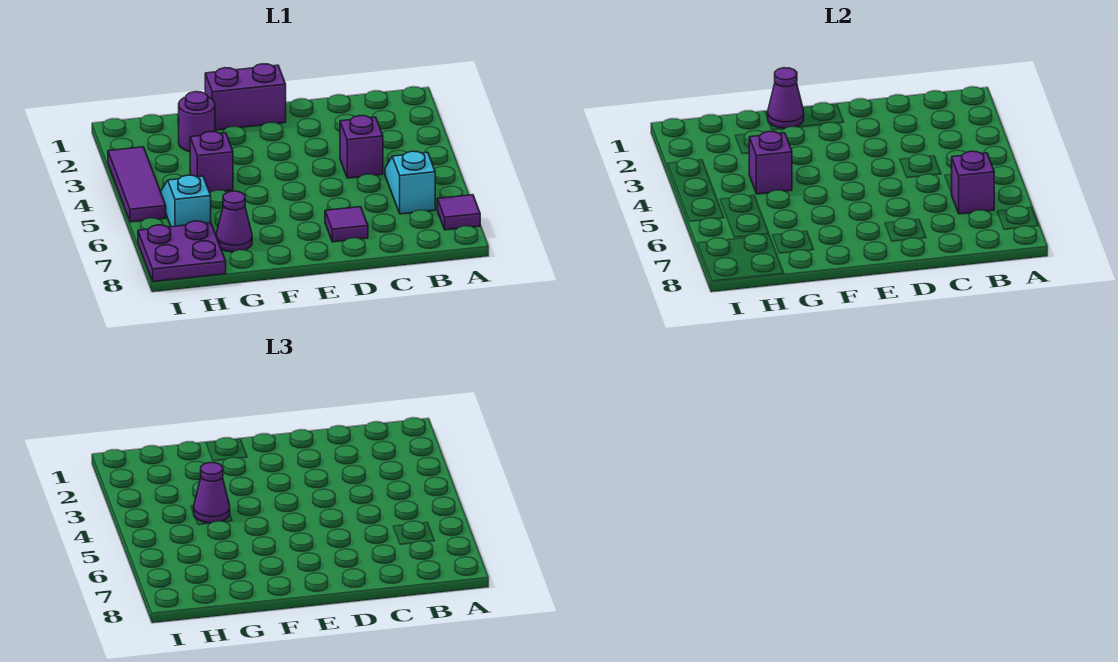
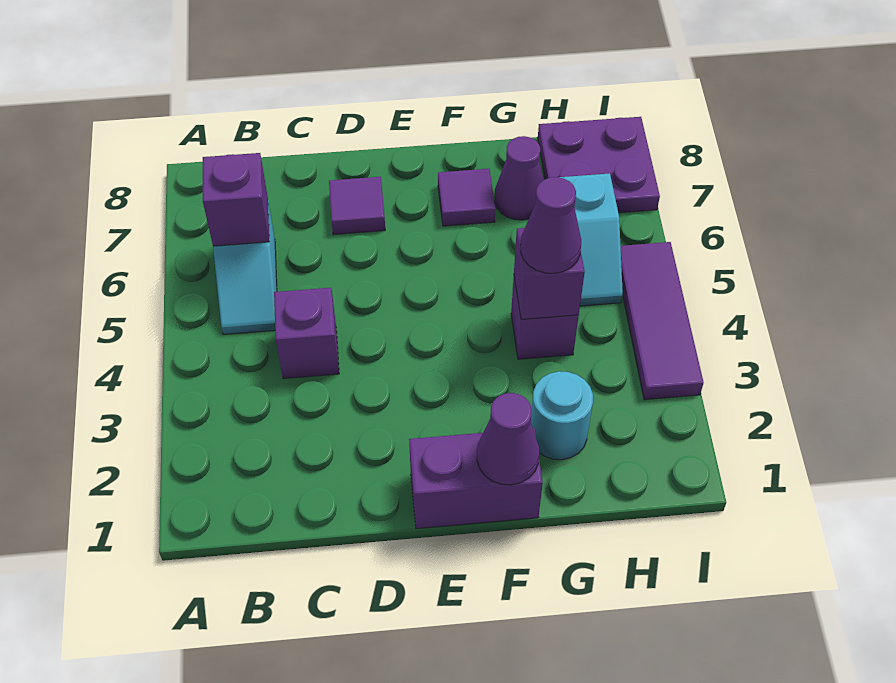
purple tile A7 level 1 -> purple tile F7 level 1
purple round brick G2 level 1 -> cyan round brick G2 level 1

